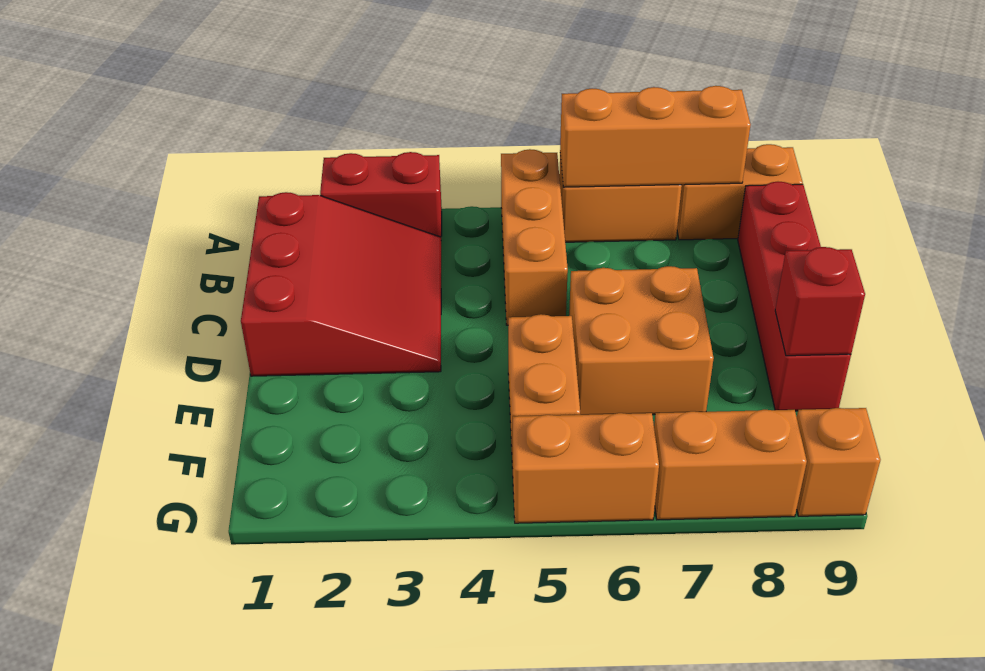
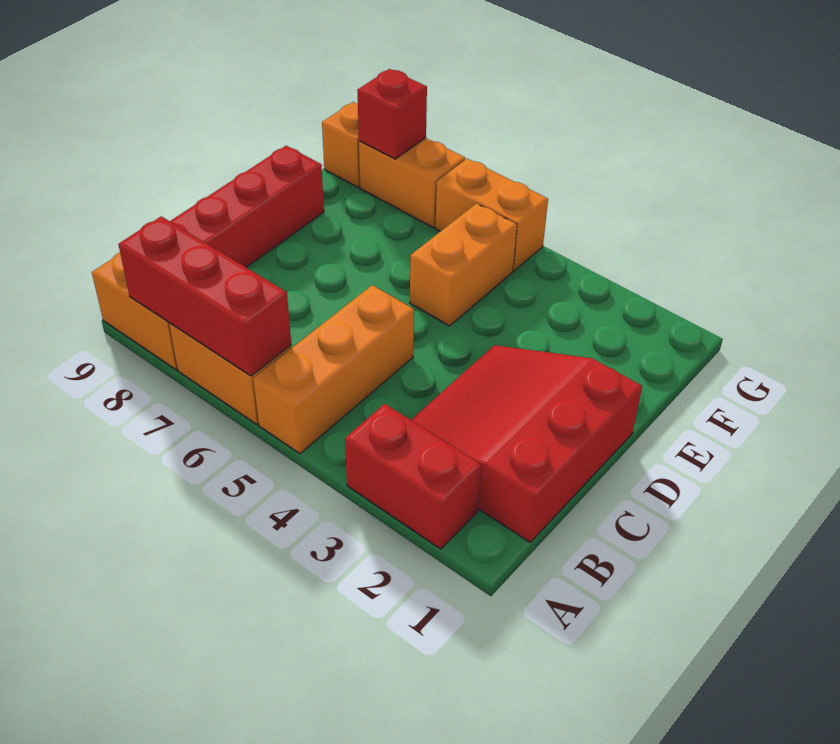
orange brick A6:A8 level 2 -> red brick A6:A8 level 2
orange brick D6:E7 level 1 -> none
red brick E9 level 2 -> red brick G8 level 2

